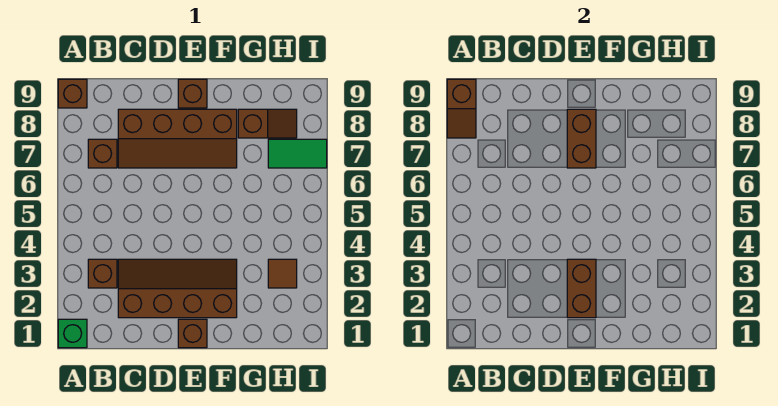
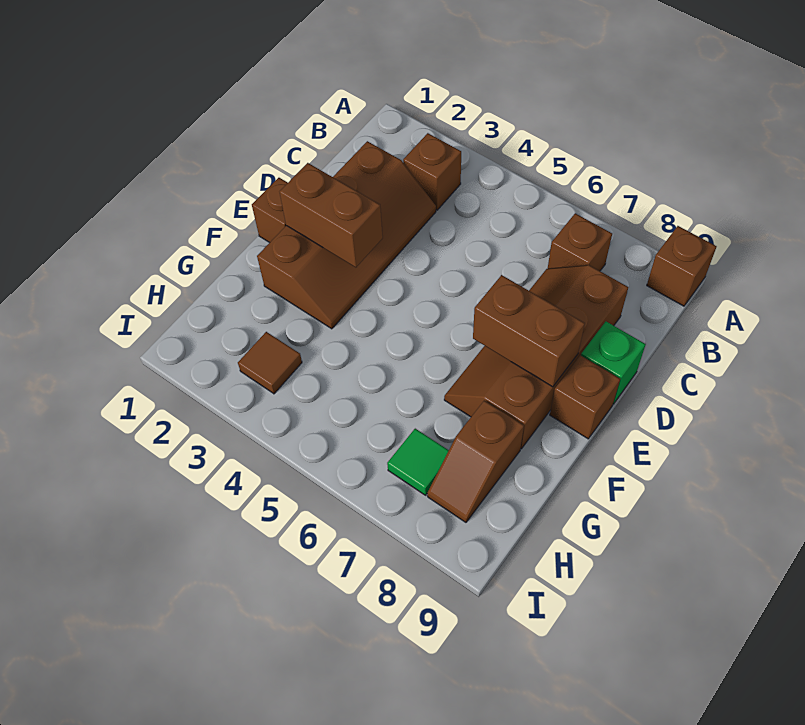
green brick A1 level 1 -> green brick D9 level 1
brown slope A8:A9 level 2 top 9 -> none
green tile H7:I7 level 1 -> green tile H7 level 1

